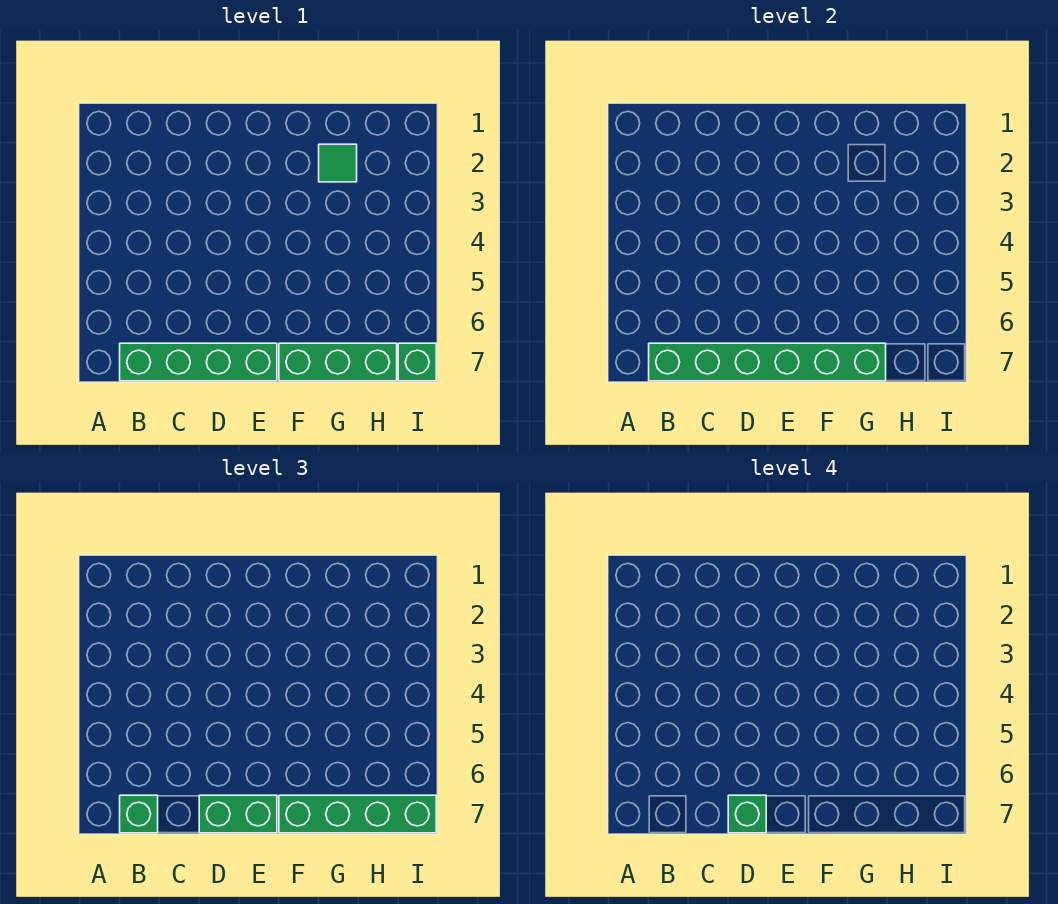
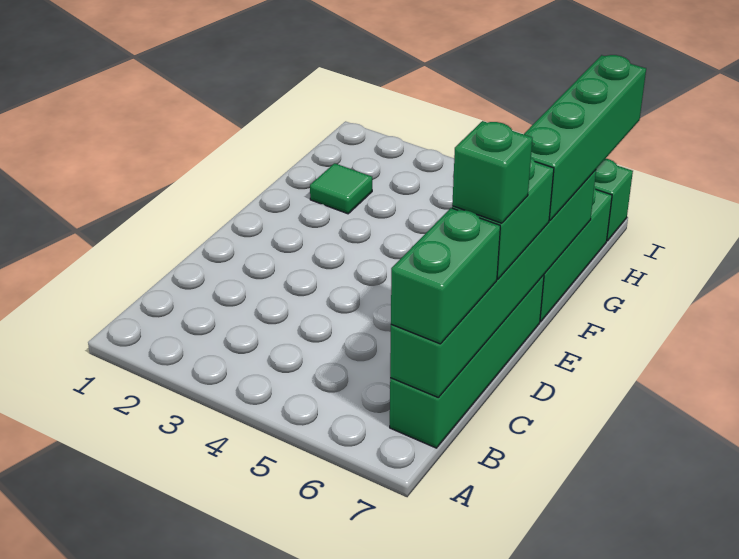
green brick B7 level 3 -> green brick B7:C7 level 3

